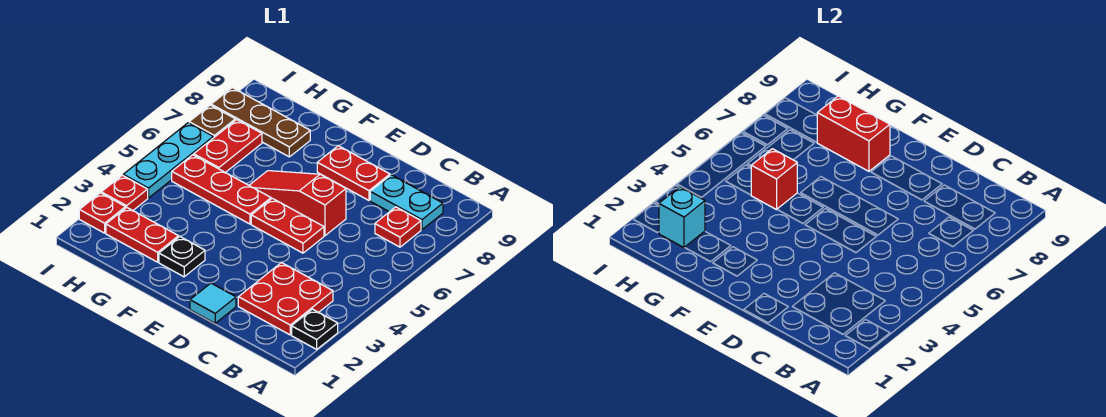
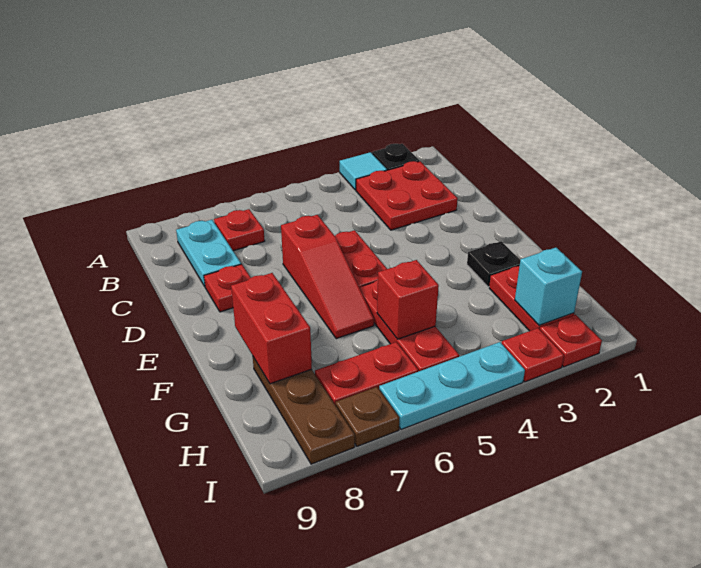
cyan tile D1 level 1 -> cyan tile A3 level 1
red plate D8:E8 level 1 -> red plate D8 level 1

